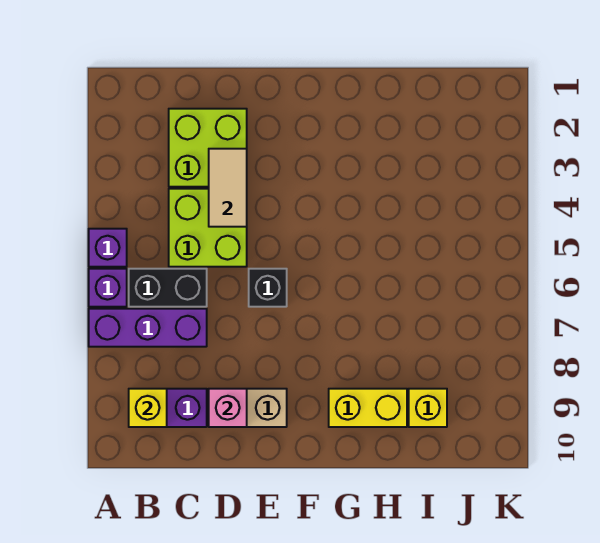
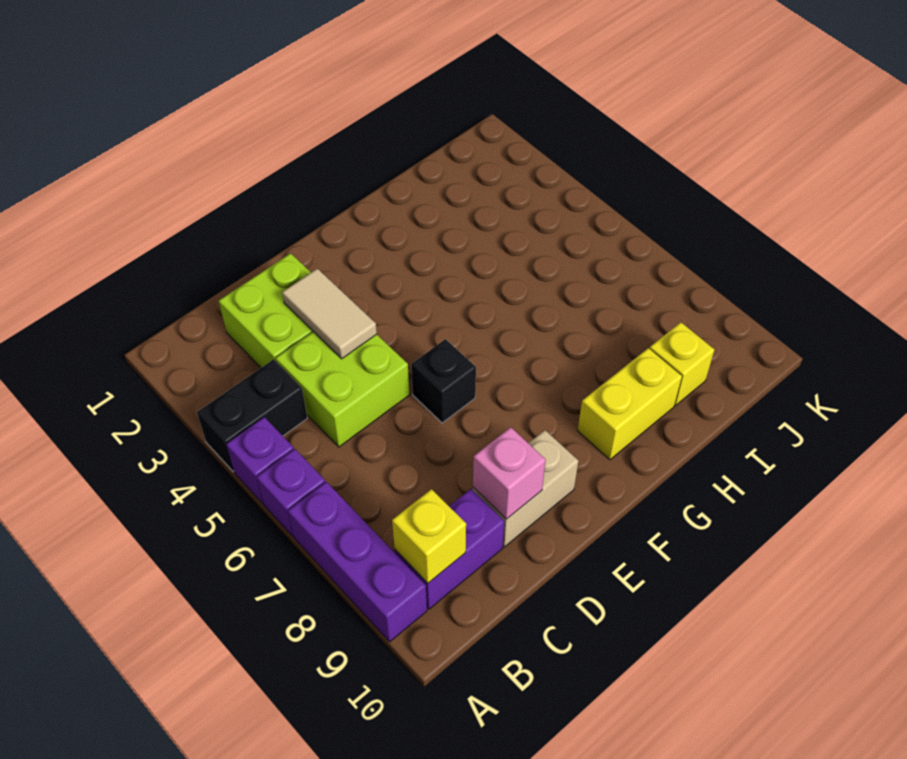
purple brick A7:C7 level 1 -> purple brick A7:A9 level 1
black brick B6:C6 level 1 -> black brick A4:B4 level 1

